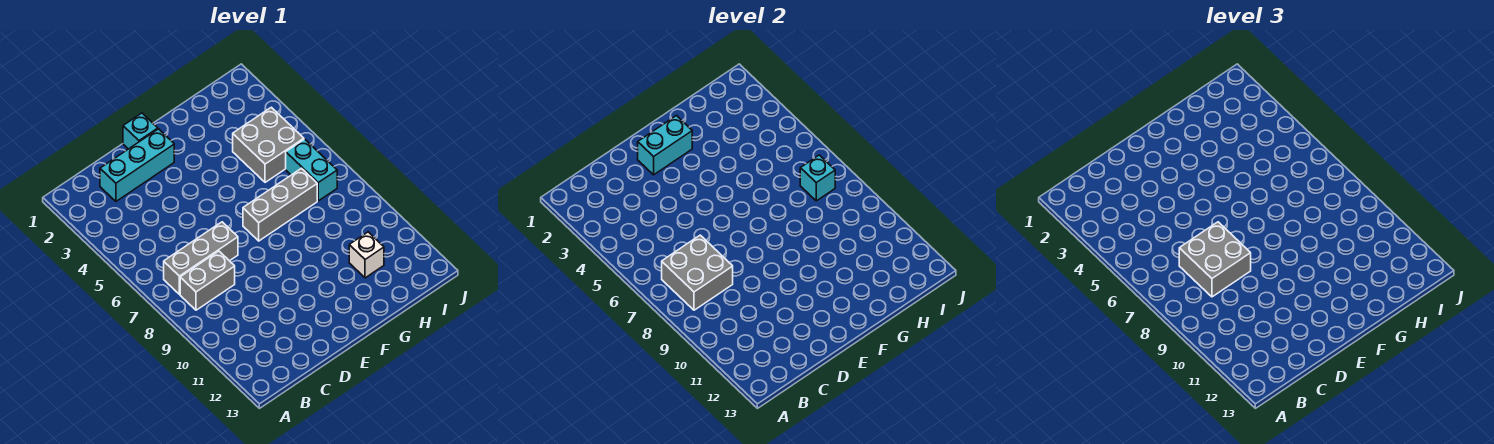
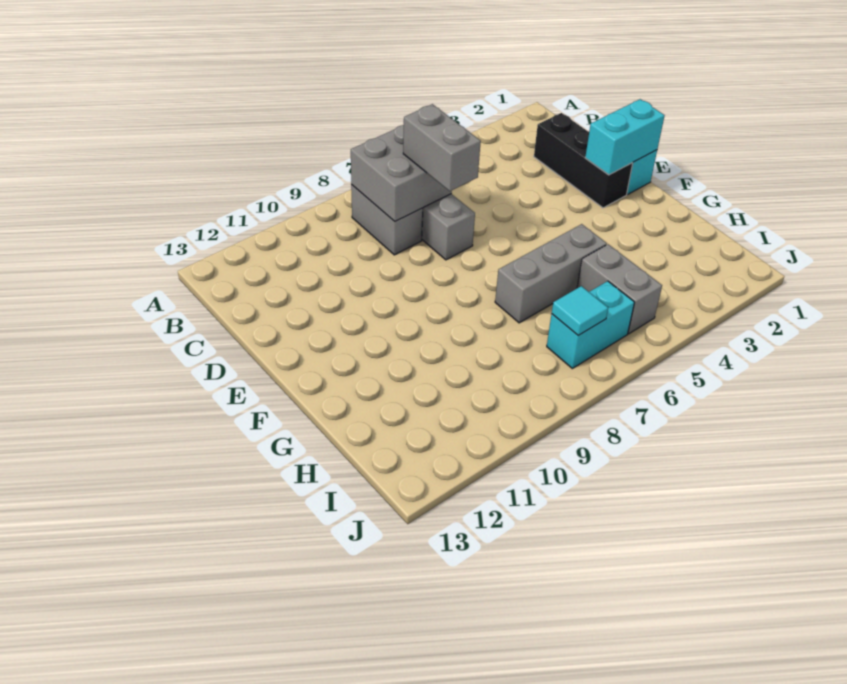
cyan brick C2:E2 level 1 -> black brick C2:E2 level 1
grey brick C7:D8 level 3 -> grey brick C7:D7 level 3
cyan brick E2:F2 level 2 -> cyan brick E1:E2 level 2
grey brick F7:H7 level 1 -> grey brick G5:G7 level 1
grey brick H4:I5 level 1 -> grey brick H5:I5 level 1
white brick H11 level 1 -> none
cyan brick I7 level 2 -> cyan tile I7 level 2

